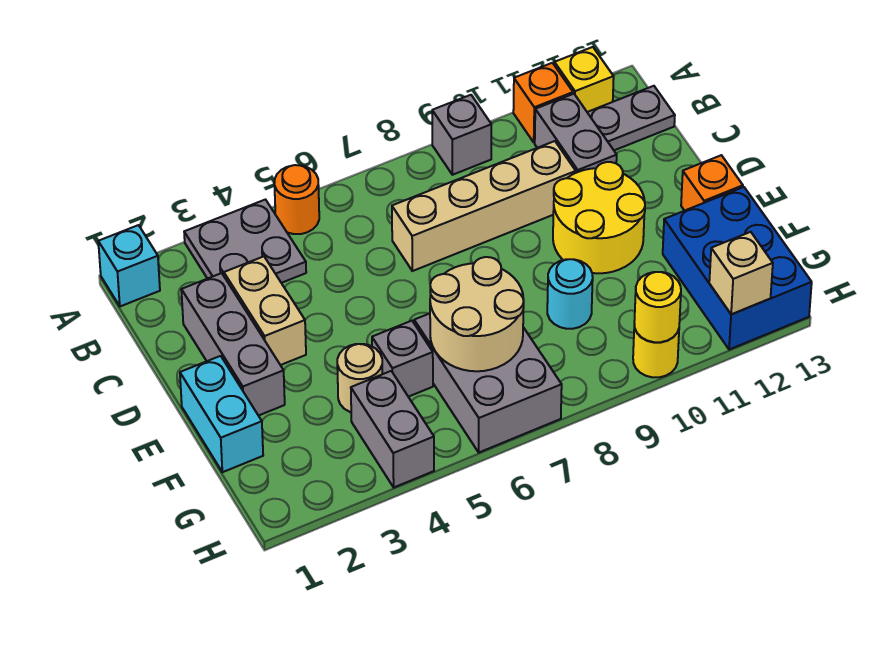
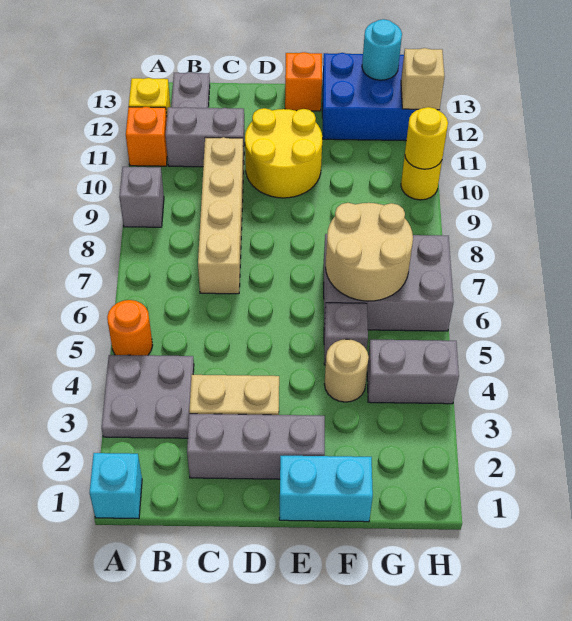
cyan round brick F9 level 1 -> cyan round brick G13 level 2

